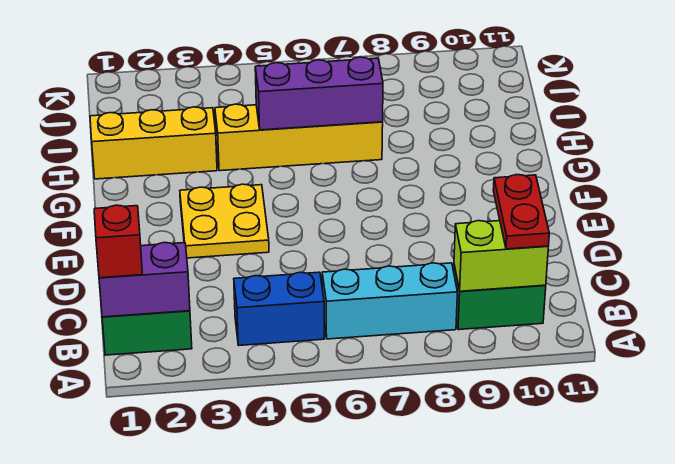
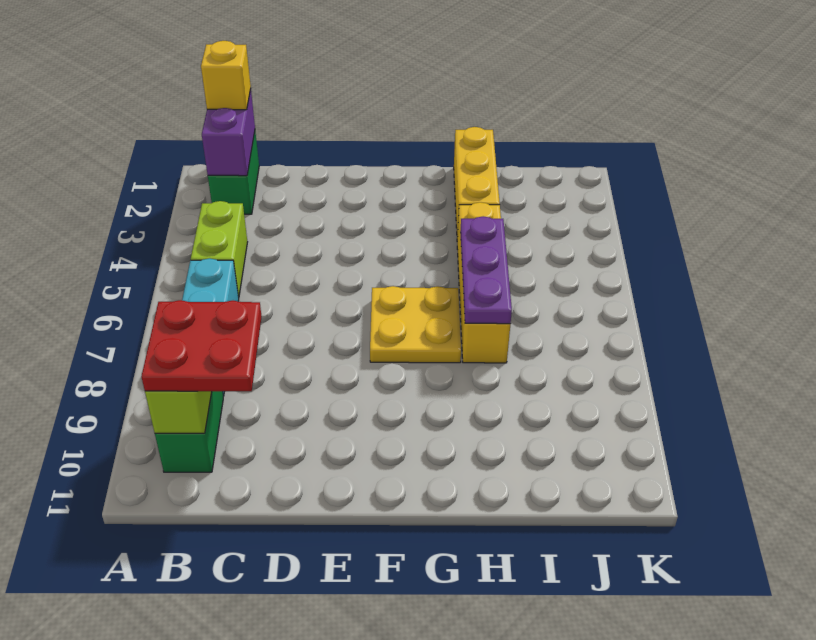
red brick B1 level 3 -> yellow brick B1 level 3
blue brick B4:B5 level 1 -> lime brick B4:B5 level 1
red plate B10:C10 level 3 -> red plate B9:C10 level 3
yellow plate E3:F4 level 1 -> yellow plate F6:G7 level 1
purple brick H5:H7 level 2 -> purple plate H5:H7 level 2

